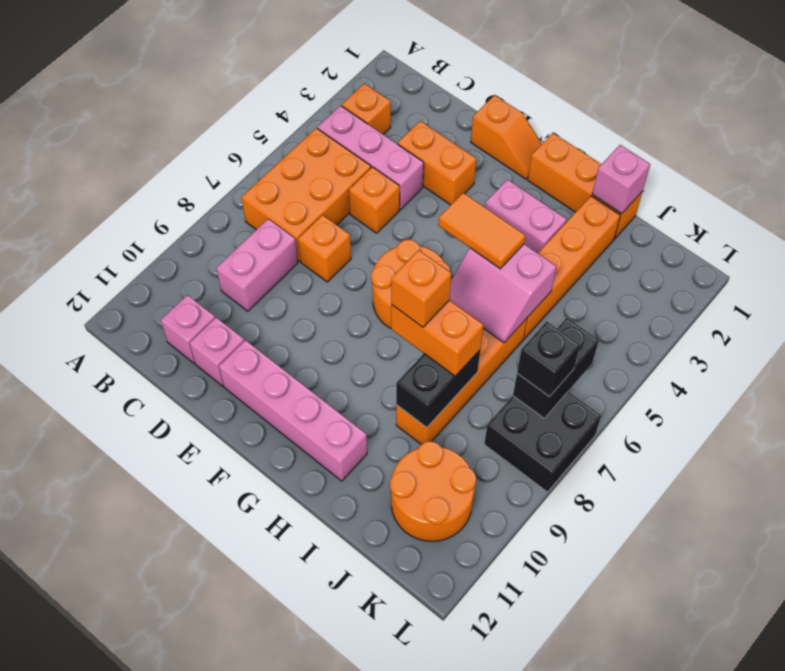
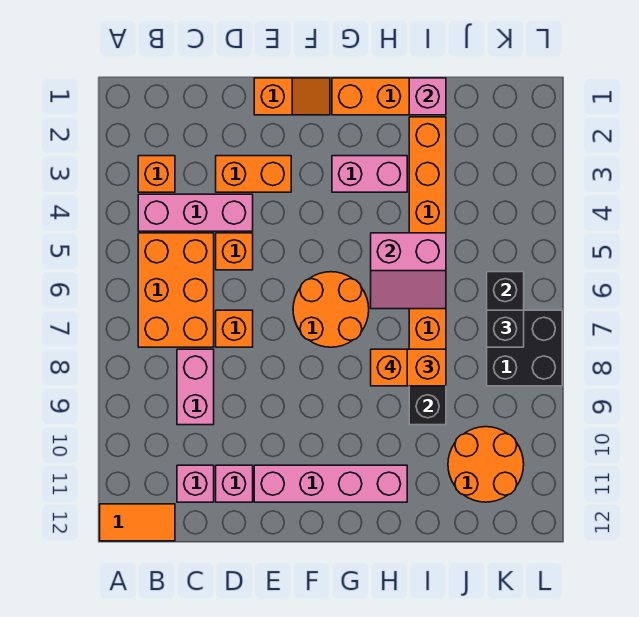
orange tile G5:H5 level 3 -> orange tile A12:B12 level 1

